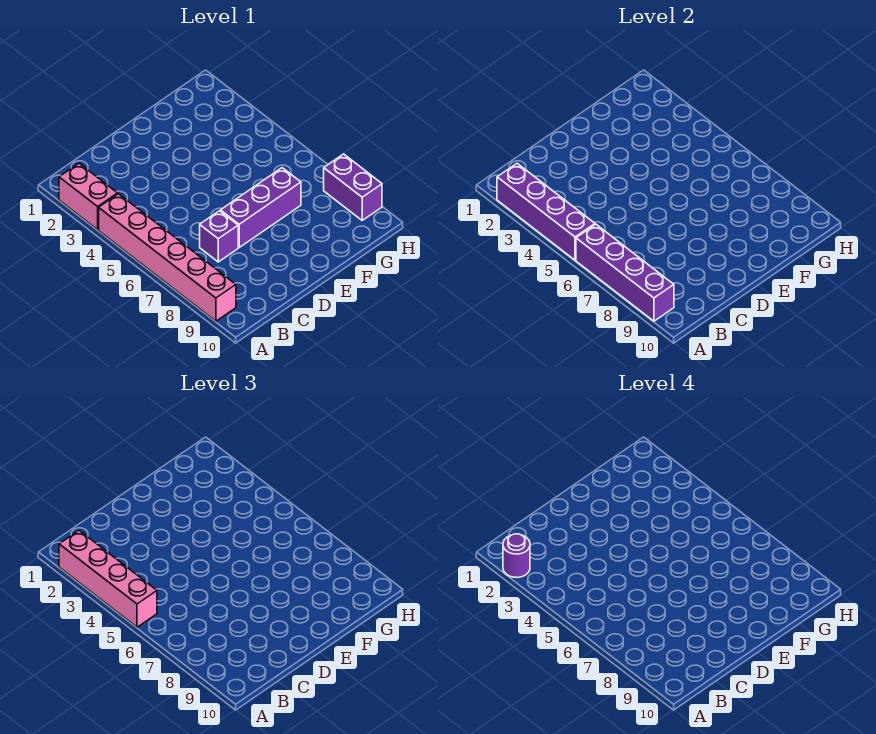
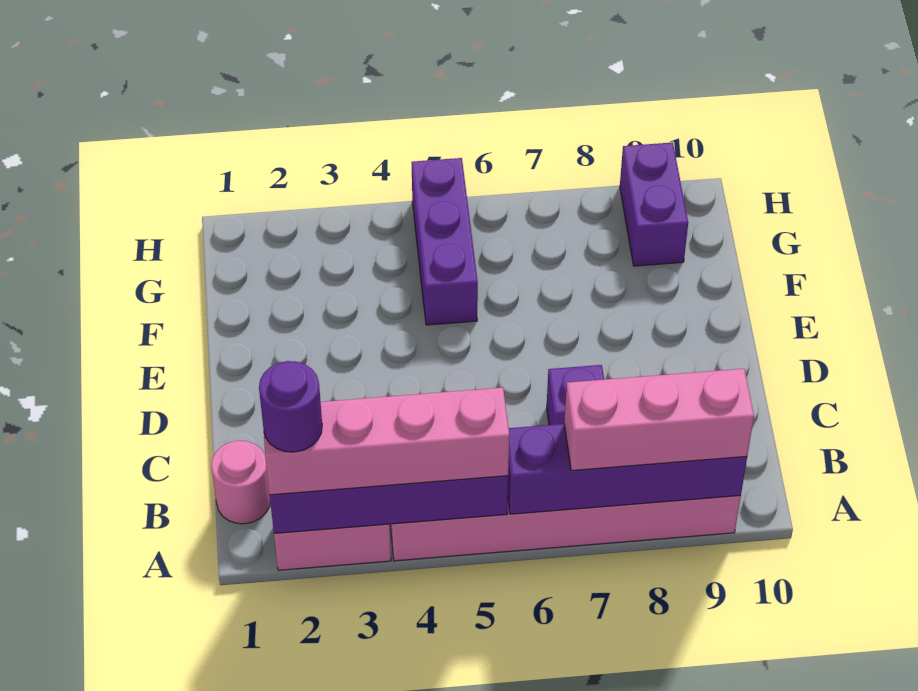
none -> pink brick A7:A9 level 3
none -> pink round brick B1 level 1
purple brick D7:F7 level 1 -> purple brick F5:H5 level 1
purple brick H8:H9 level 1 -> purple brick G9:H9 level 1

